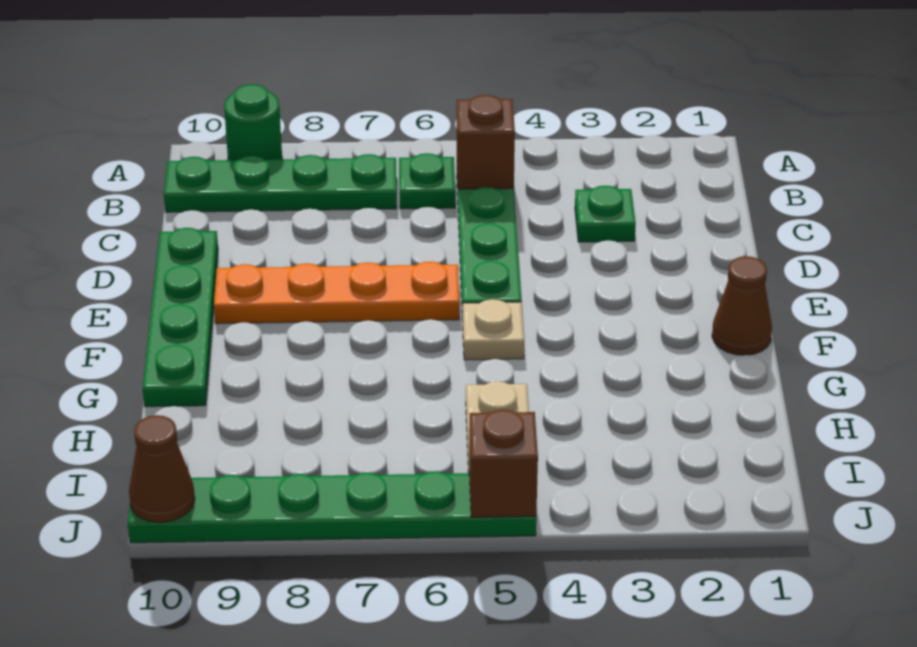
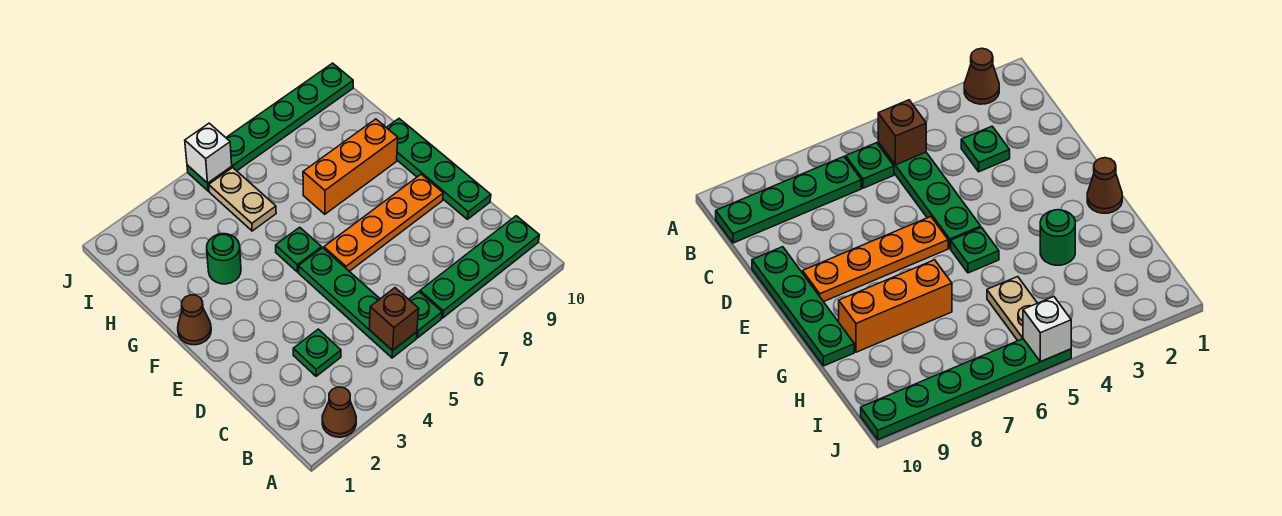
green round brick A9 level 1 -> green round brick G3 level 1
tan plate F5 level 1 -> green plate F5 level 1
none -> orange brick G7:G9 level 1
brown brick J5 level 2 -> white brick J5 level 2
brown cone J10 level 2 -> brown cone A2 level 1

